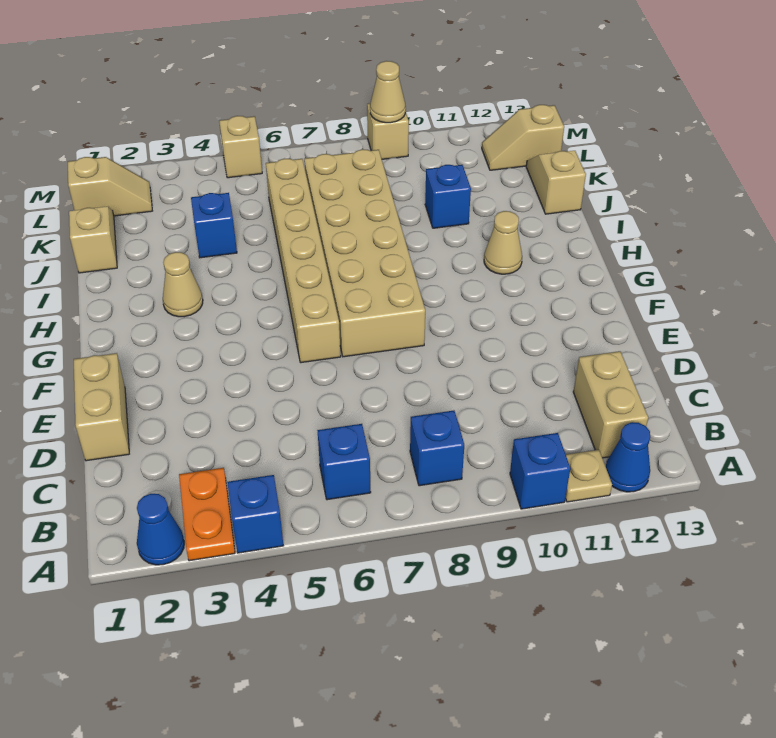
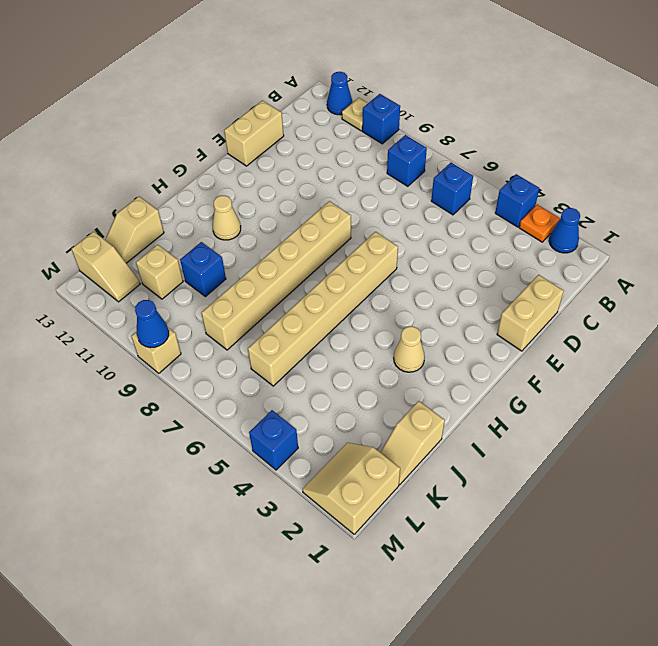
orange plate A3:B3 level 1 -> orange plate A3 level 1
tan brick B12:C12 level 1 -> tan brick D13:E13 level 1
tan brick F7:K8 level 1 -> tan brick F8:K8 level 1
blue brick J4 level 1 -> blue brick M4 level 1
tan slope L1:L2 level 1 top 1 -> tan slope L1:M2 level 1 top 1
tan brick M5 level 1 -> tan brick K11 level 1
tan cone M9 level 2 -> blue cone M9 level 2

